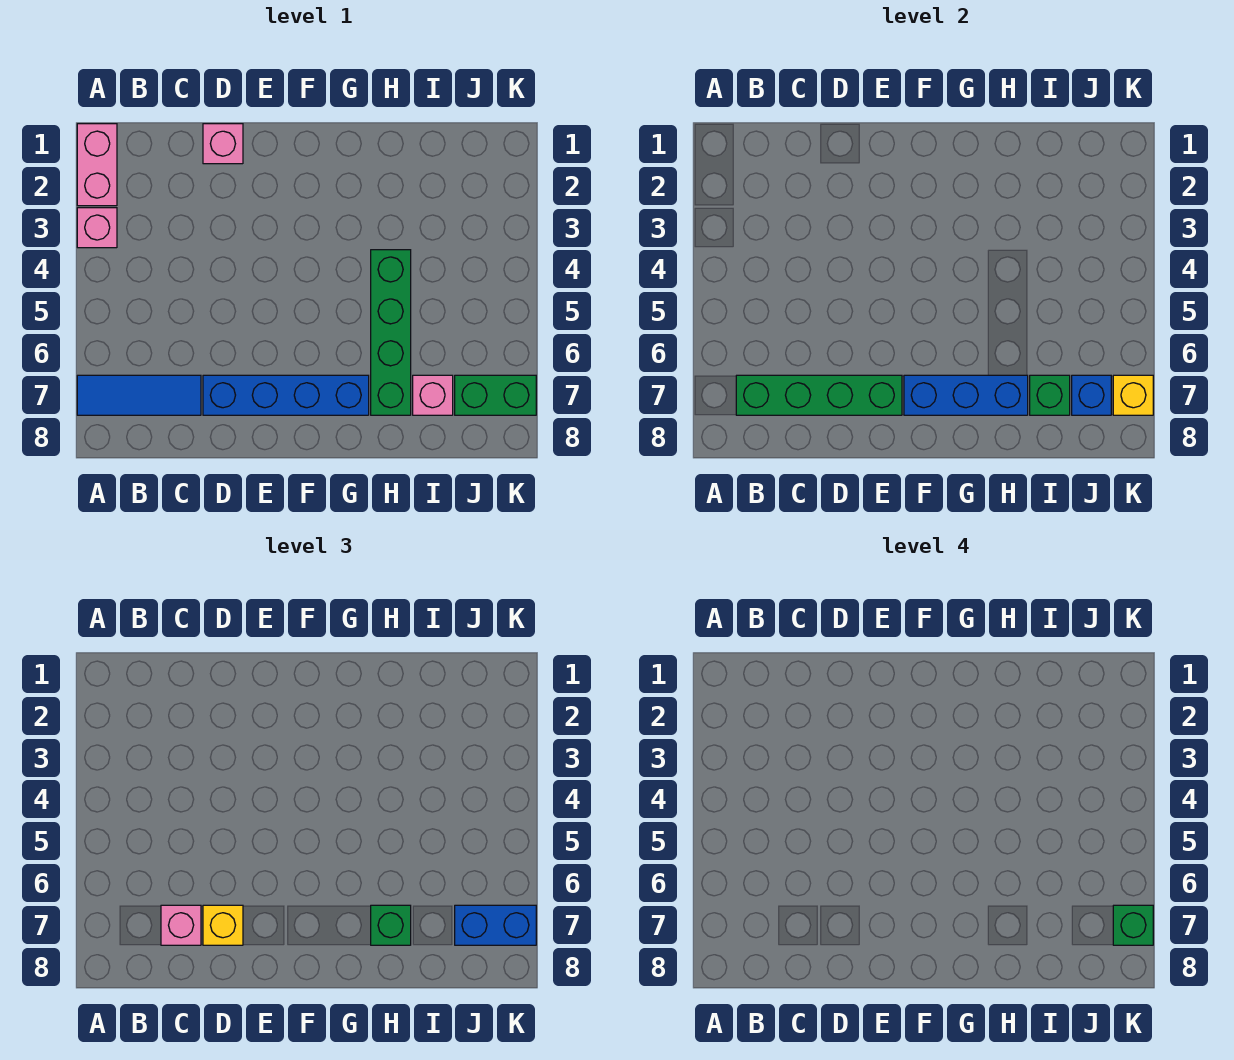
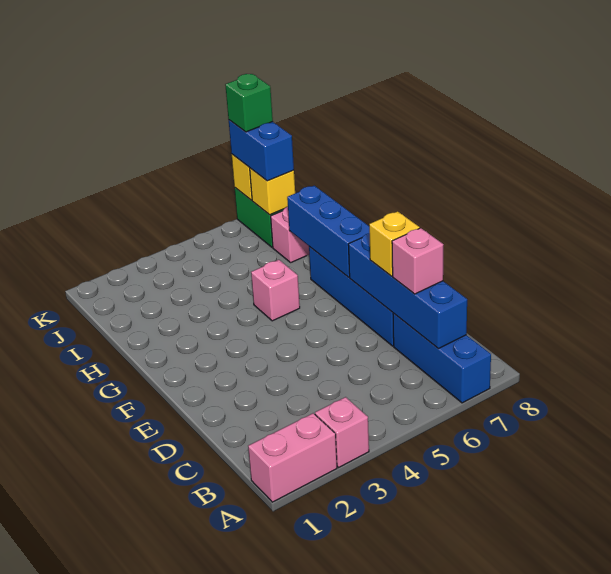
blue tile A7:C7 level 1 -> blue brick A7:C7 level 1
green brick B7:E7 level 2 -> blue brick B7:E7 level 2
pink brick D1 level 1 -> pink brick G5 level 1
green brick H4:H7 level 1 -> none
green brick H7 level 3 -> none
green brick I7 level 2 -> none
blue brick J7 level 2 -> yellow brick J7 level 2

